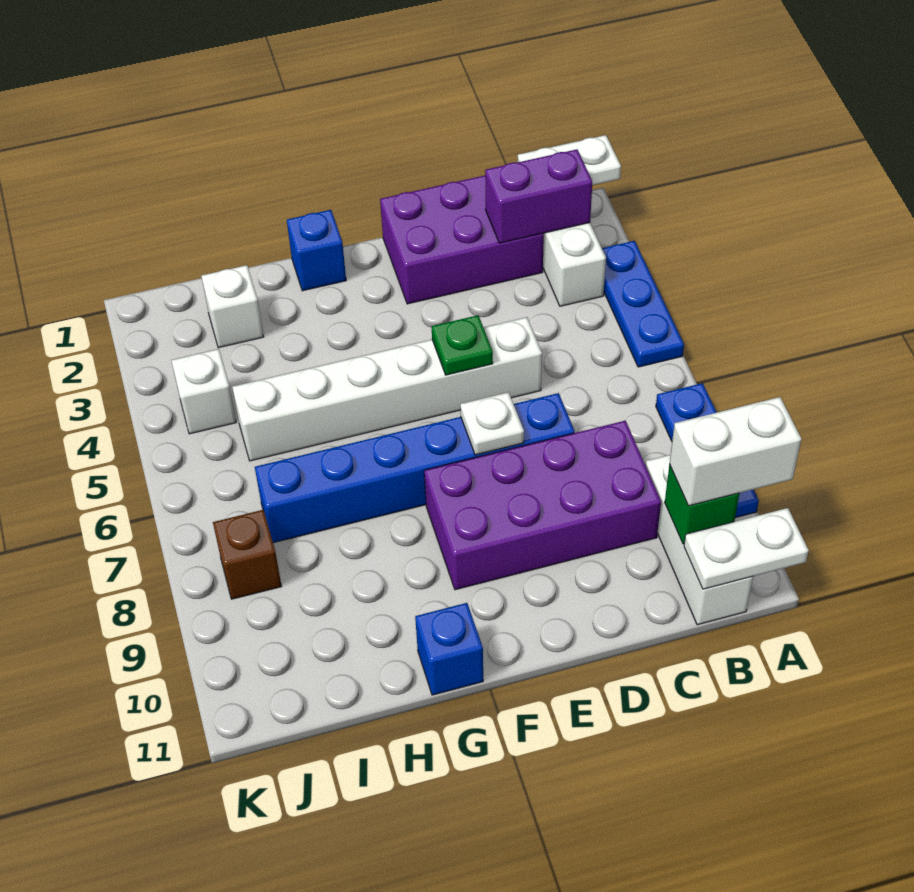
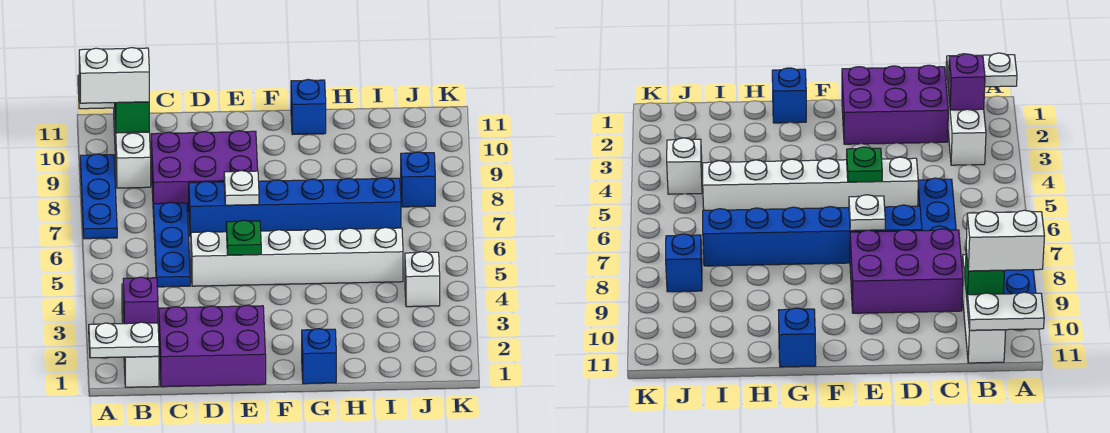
blue plate A3:A5 level 1 -> blue plate C5:C7 level 1
purple brick B2:C2 level 2 -> purple brick B2 level 2
purple brick C8:F9 level 1 -> purple brick C8:E9 level 1
white brick I2 level 1 -> none
brown brick J8 level 1 -> blue brick J8 level 1

